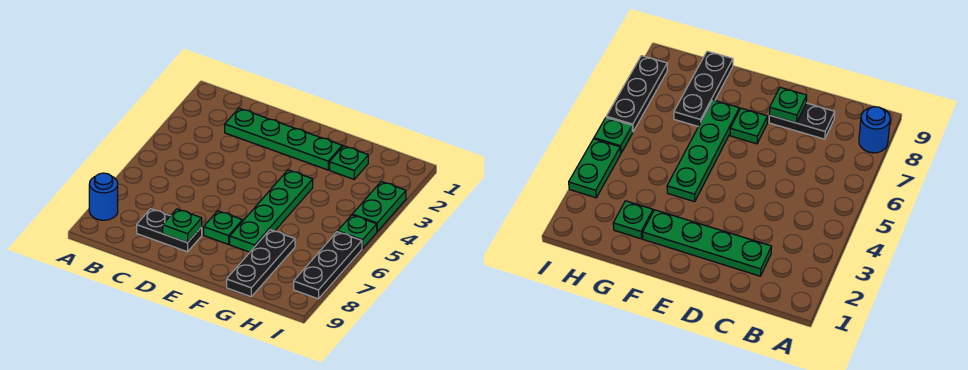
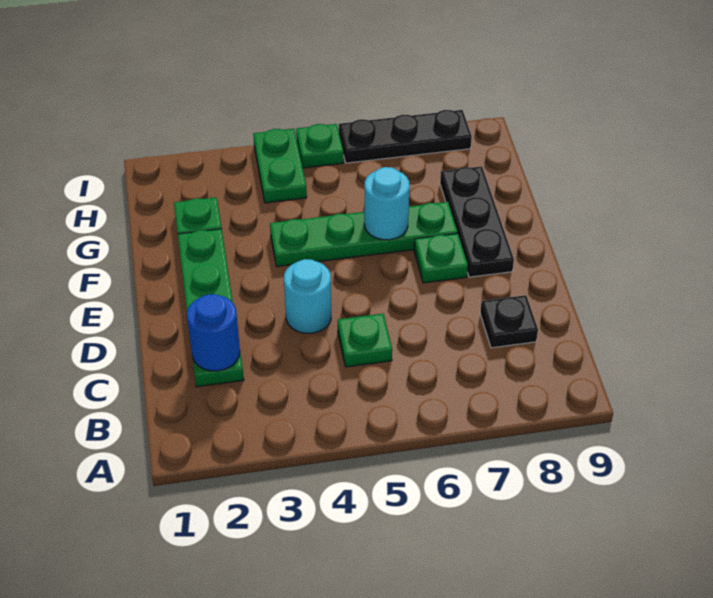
blue round brick A8 level 1 -> blue round brick C2 level 2
black plate C8:D8 level 1 -> black plate C8 level 1
none -> cyan round brick D4 level 1
green plate D8 level 2 -> green plate C5 level 1
none -> cyan round brick F6 level 2
black plate G7:G9 level 1 -> black plate E8:G8 level 1
green plate I3:I4 level 1 -> green plate H4:I4 level 1

